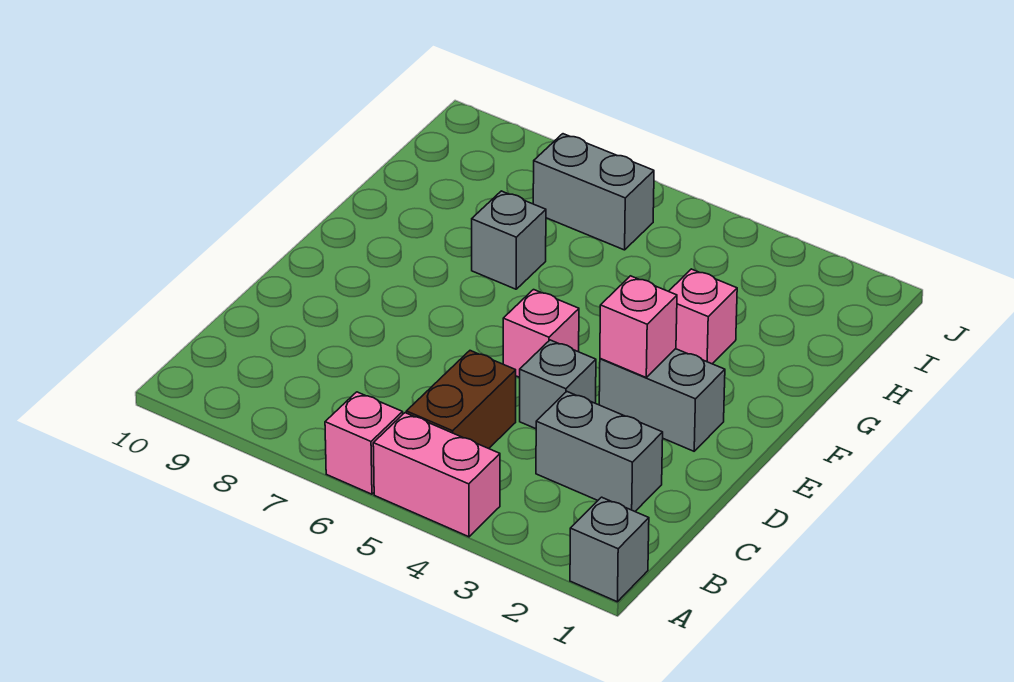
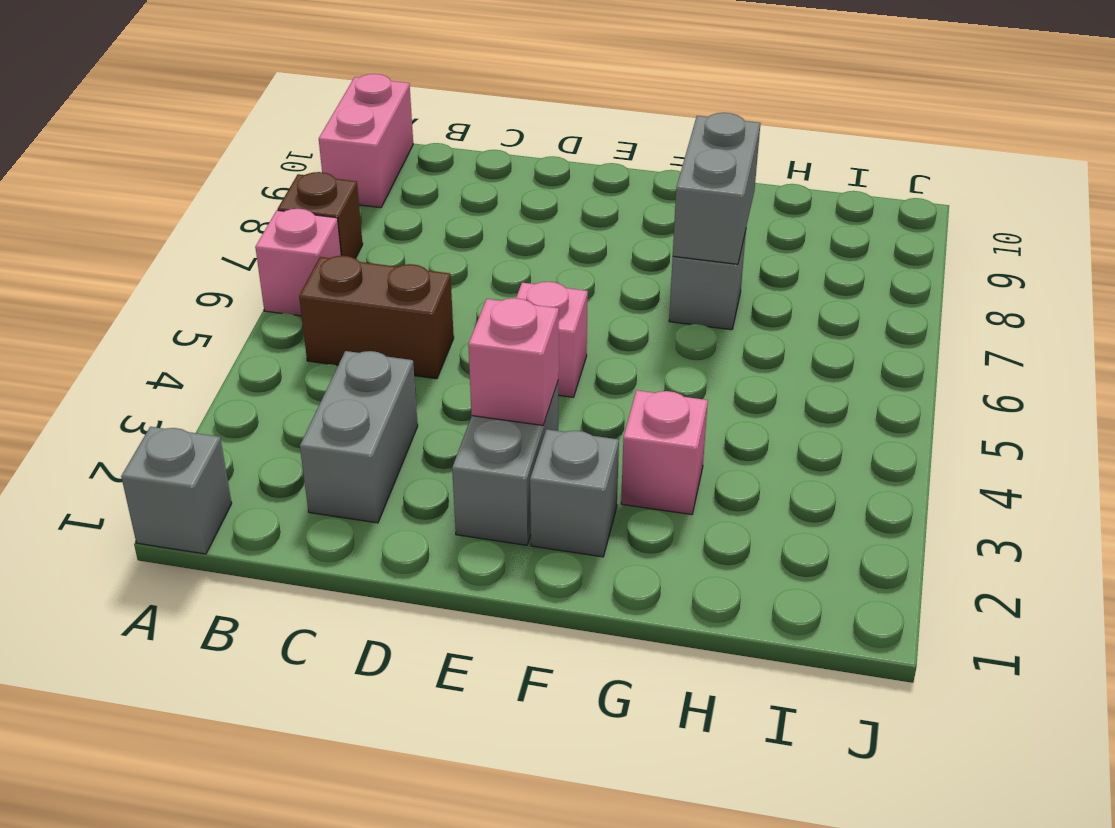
pink brick A4:A5 level 1 -> pink brick A9:A10 level 1
none -> brown brick A7 level 1
grey brick D4 level 1 -> grey brick F2 level 1
grey brick I6:I7 level 1 -> grey brick G7:G8 level 2

